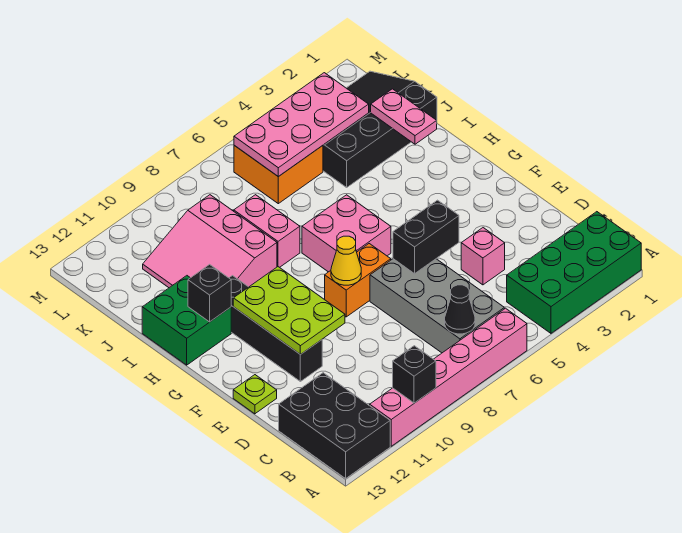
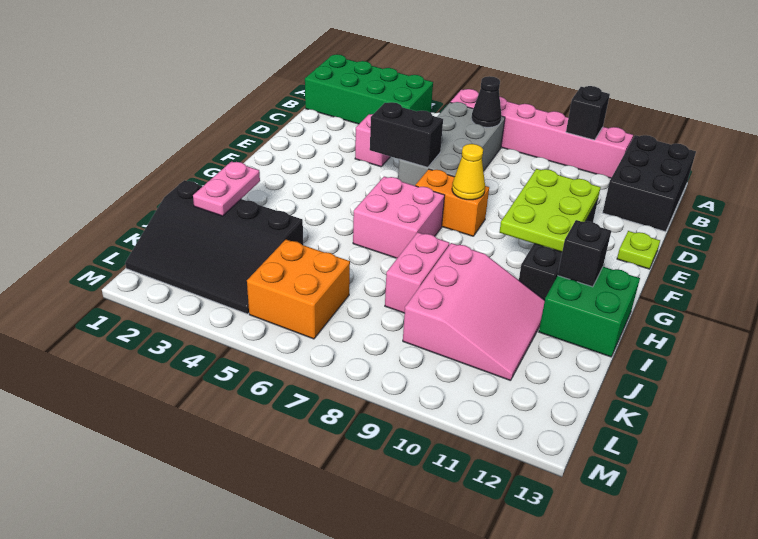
pink plate K3:L6 level 2 -> none

